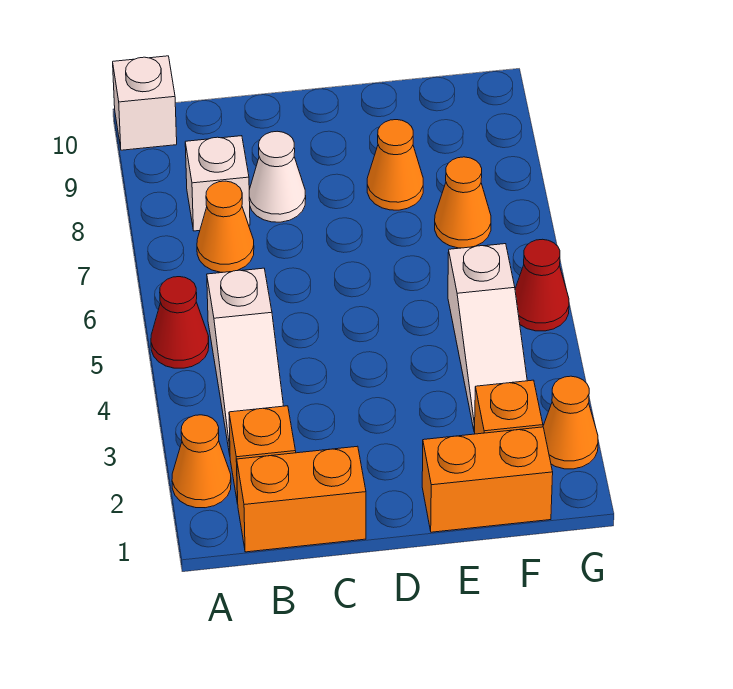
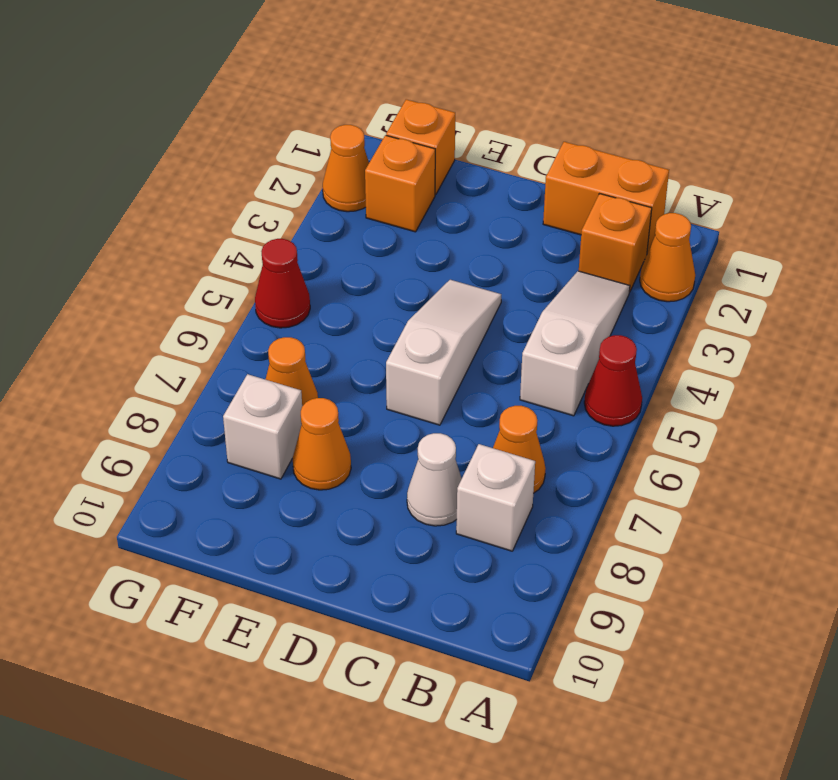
white brick A10 level 1 -> white brick F8 level 1
orange brick E1:F1 level 1 -> orange brick F1 level 1
white slope F3:F5 level 1 top 5 -> white slope D4:D6 level 1 top 6

